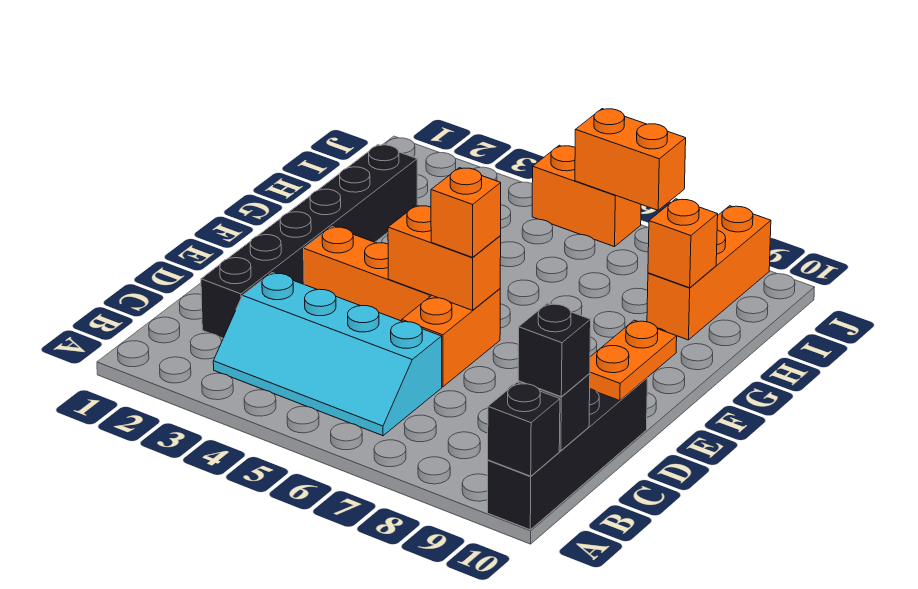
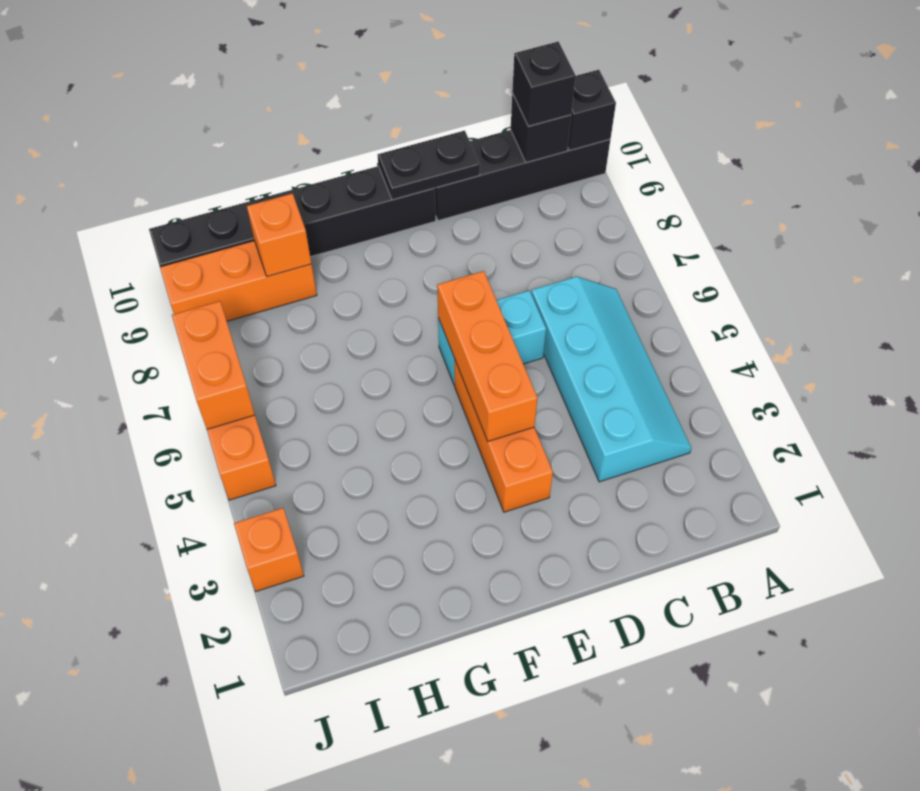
black brick C2:H2 level 1 -> black brick E10:J10 level 1
orange brick D6:E6 level 1 -> cyan brick D6:E6 level 1
orange plate D10:E10 level 2 -> black plate D10:E10 level 2
orange brick E5:E6 level 2 -> orange brick E4:E6 level 2
orange brick E6 level 3 -> orange brick J3 level 1

